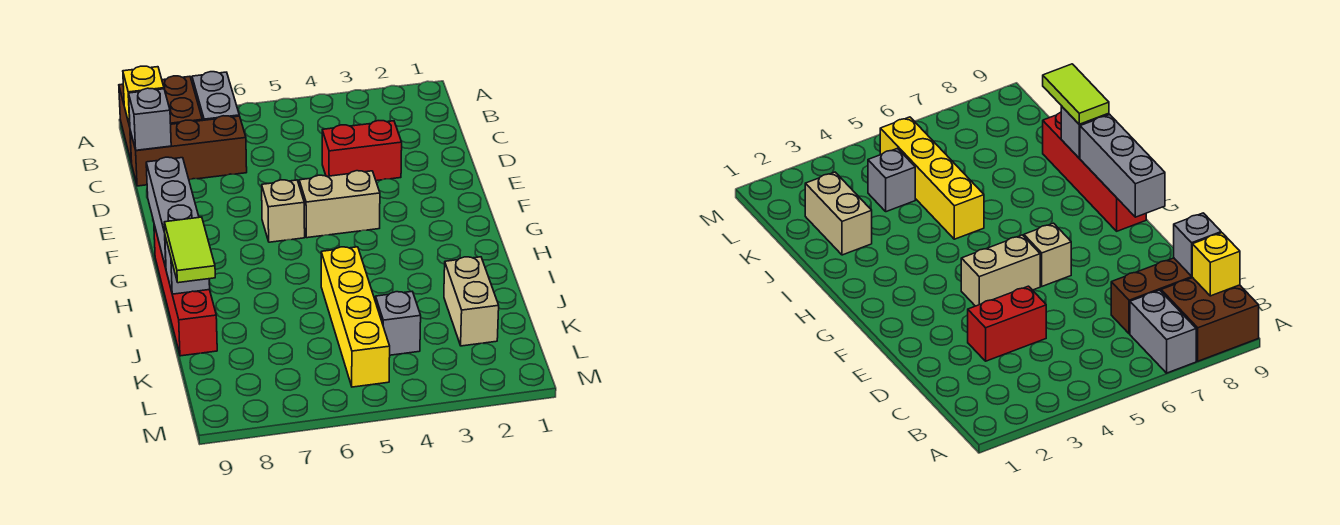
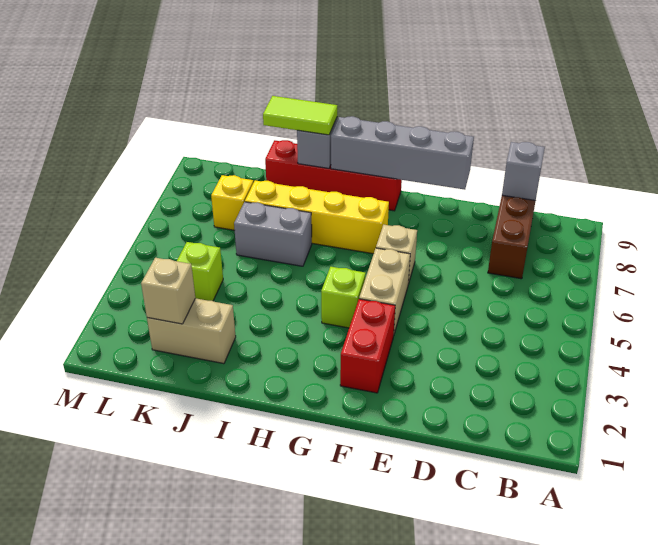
grey brick A7:B7 level 1 -> grey brick I6:J6 level 1
brown brick A8:B9 level 1 -> none
yellow brick B9 level 2 -> yellow brick K7 level 1
red brick D3:D4 level 1 -> red brick F2:F3 level 1
grey brick F9:H9 level 2 -> grey brick E9:H9 level 2
none -> lime brick G4 level 1
yellow brick I5:L5 level 1 -> yellow brick G7:J7 level 1
none -> tan brick K2 level 2
grey brick K4 level 1 -> lime brick K4 level 1

